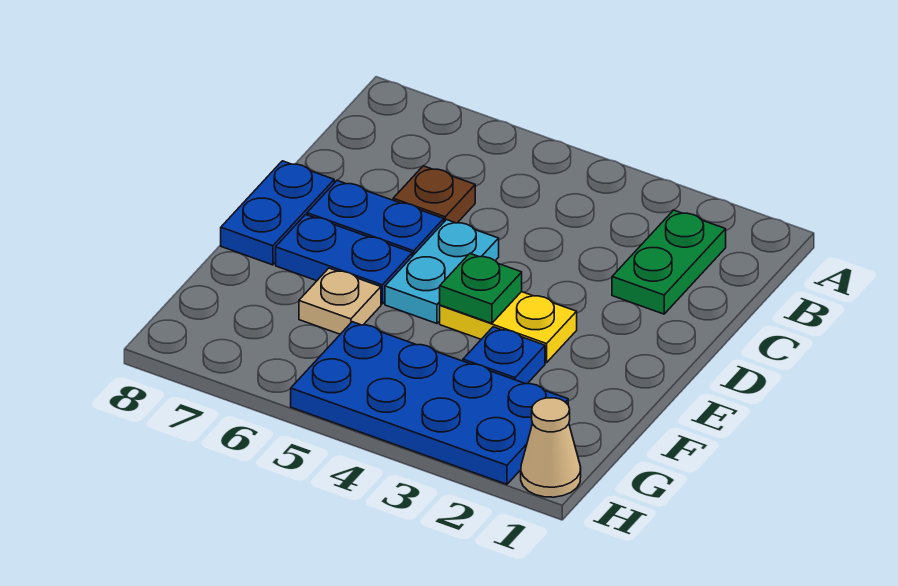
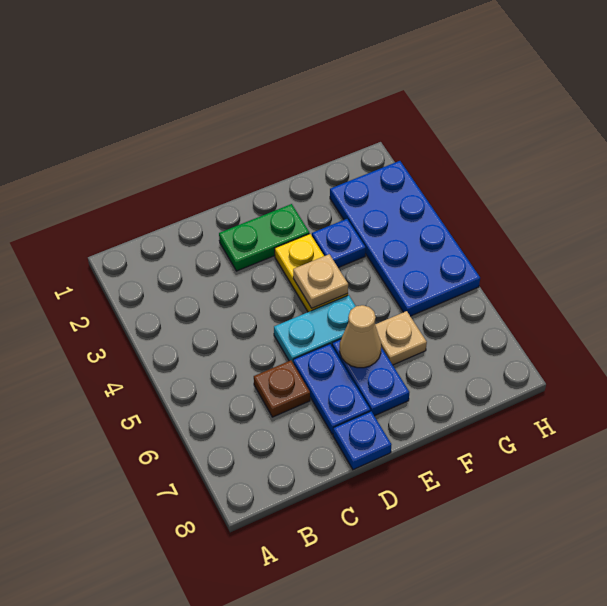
green plate B2:C2 level 1 -> green plate D2:E2 level 1
blue plate D8:E8 level 1 -> blue plate D8 level 1
green plate E4 level 2 -> tan plate E4 level 2
tan cone H1 level 1 -> tan cone E6 level 2

